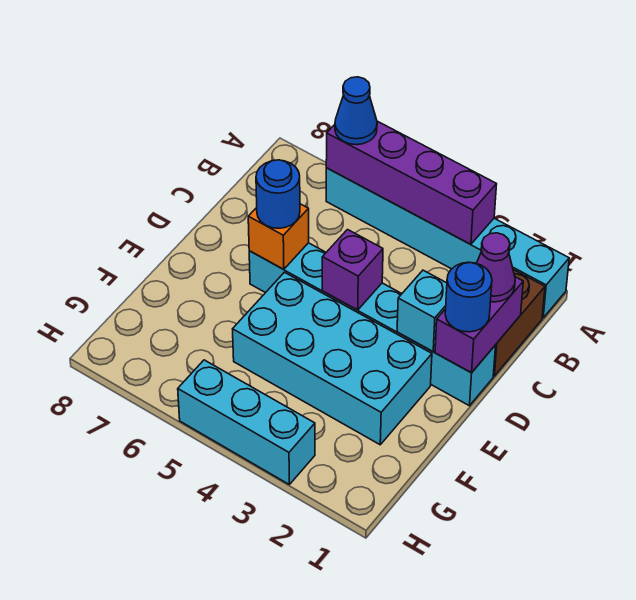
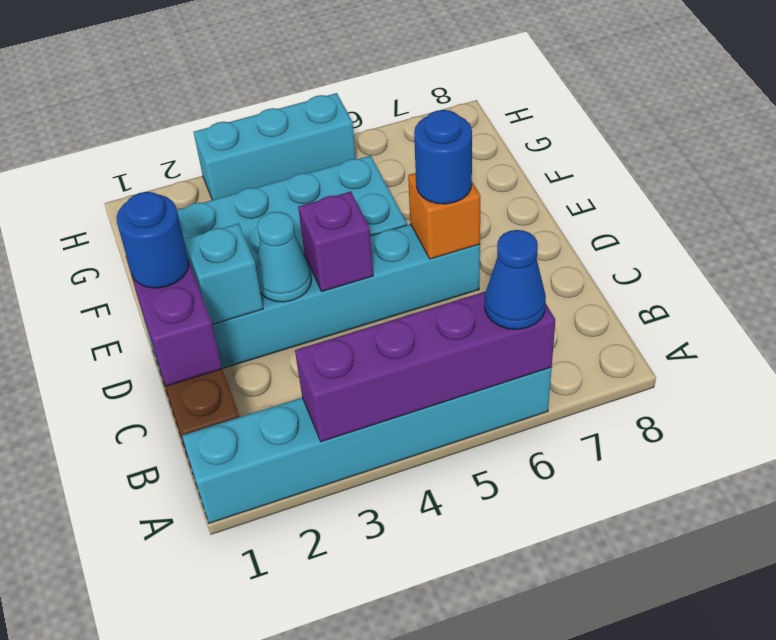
purple cone C1 level 3 -> none
none -> cyan cone D3 level 2

